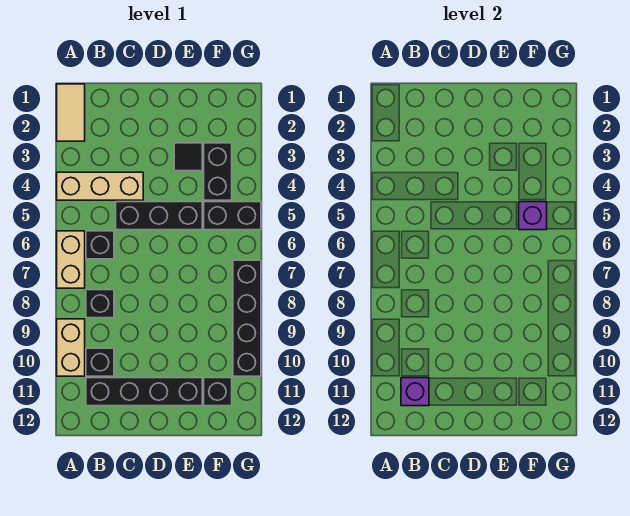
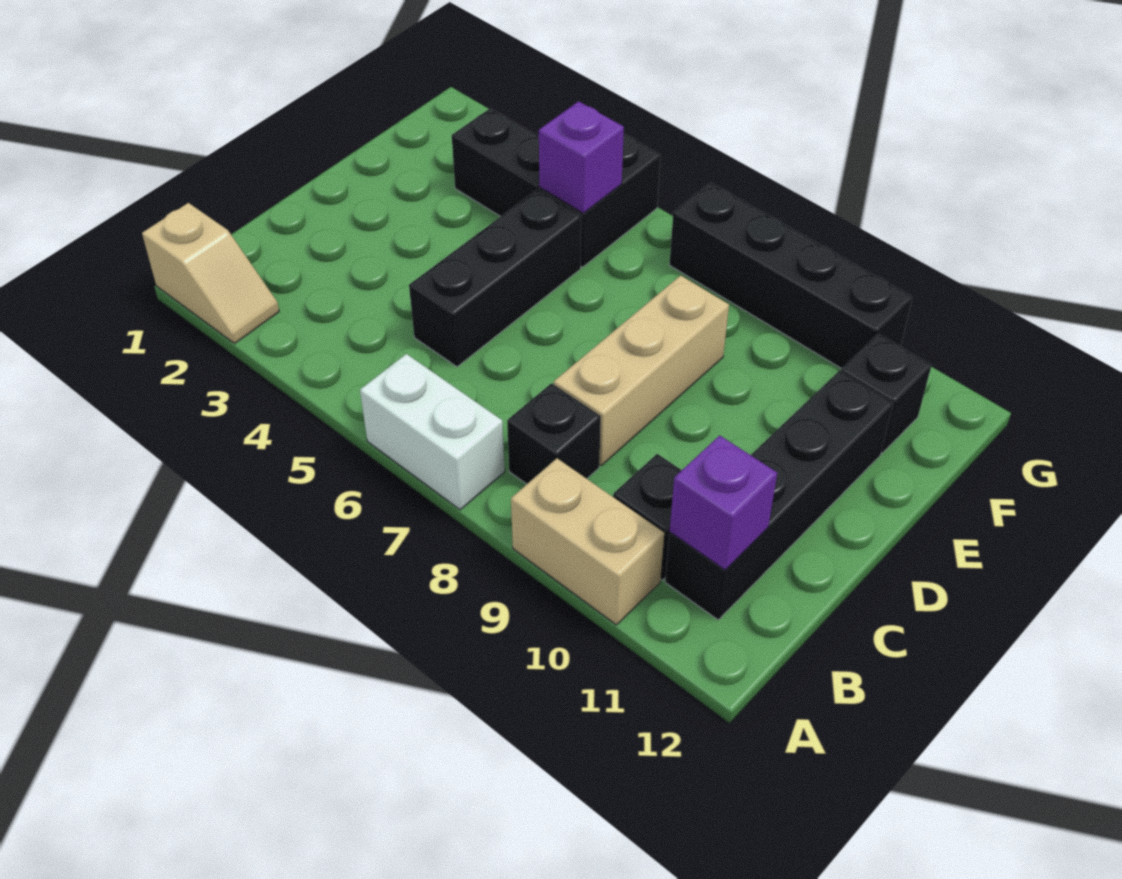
tan tile A1:A2 level 1 -> tan slope A1:A2 level 1 top 1
tan brick A4:C4 level 1 -> tan brick C8:E8 level 1
tan brick A6:A7 level 1 -> white brick A6:A7 level 1
black brick B6 level 1 -> none
black tile E3 level 1 -> none

